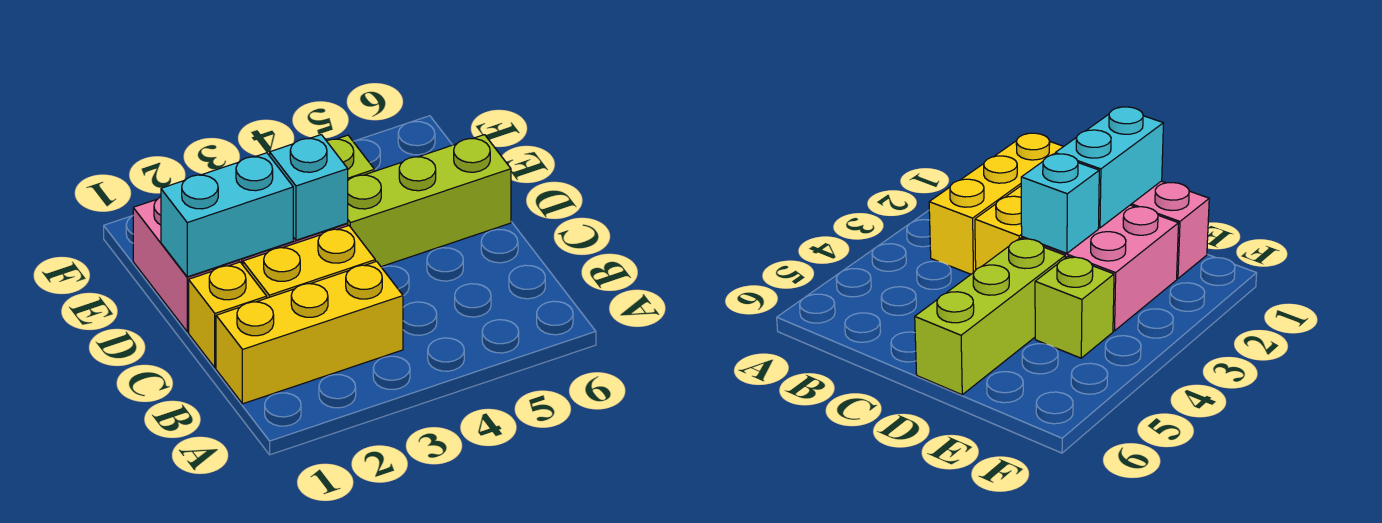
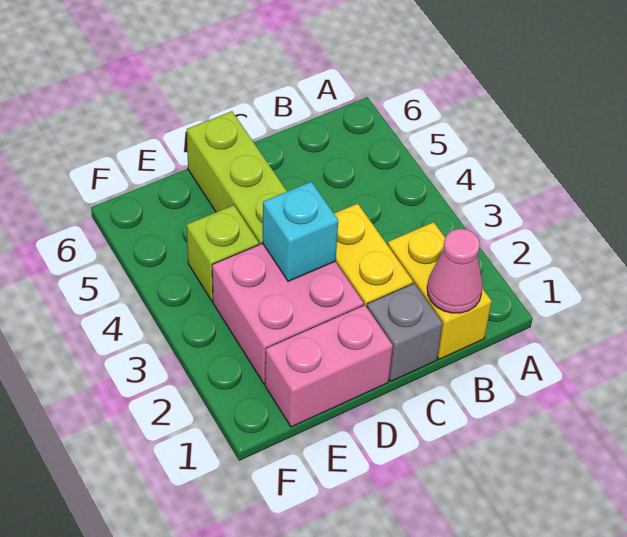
yellow brick B1:B3 level 1 -> yellow brick B1:B2 level 1
none -> pink cone B1 level 2
yellow brick C1 level 1 -> grey brick C1 level 1
cyan brick D1:D2 level 2 -> none

